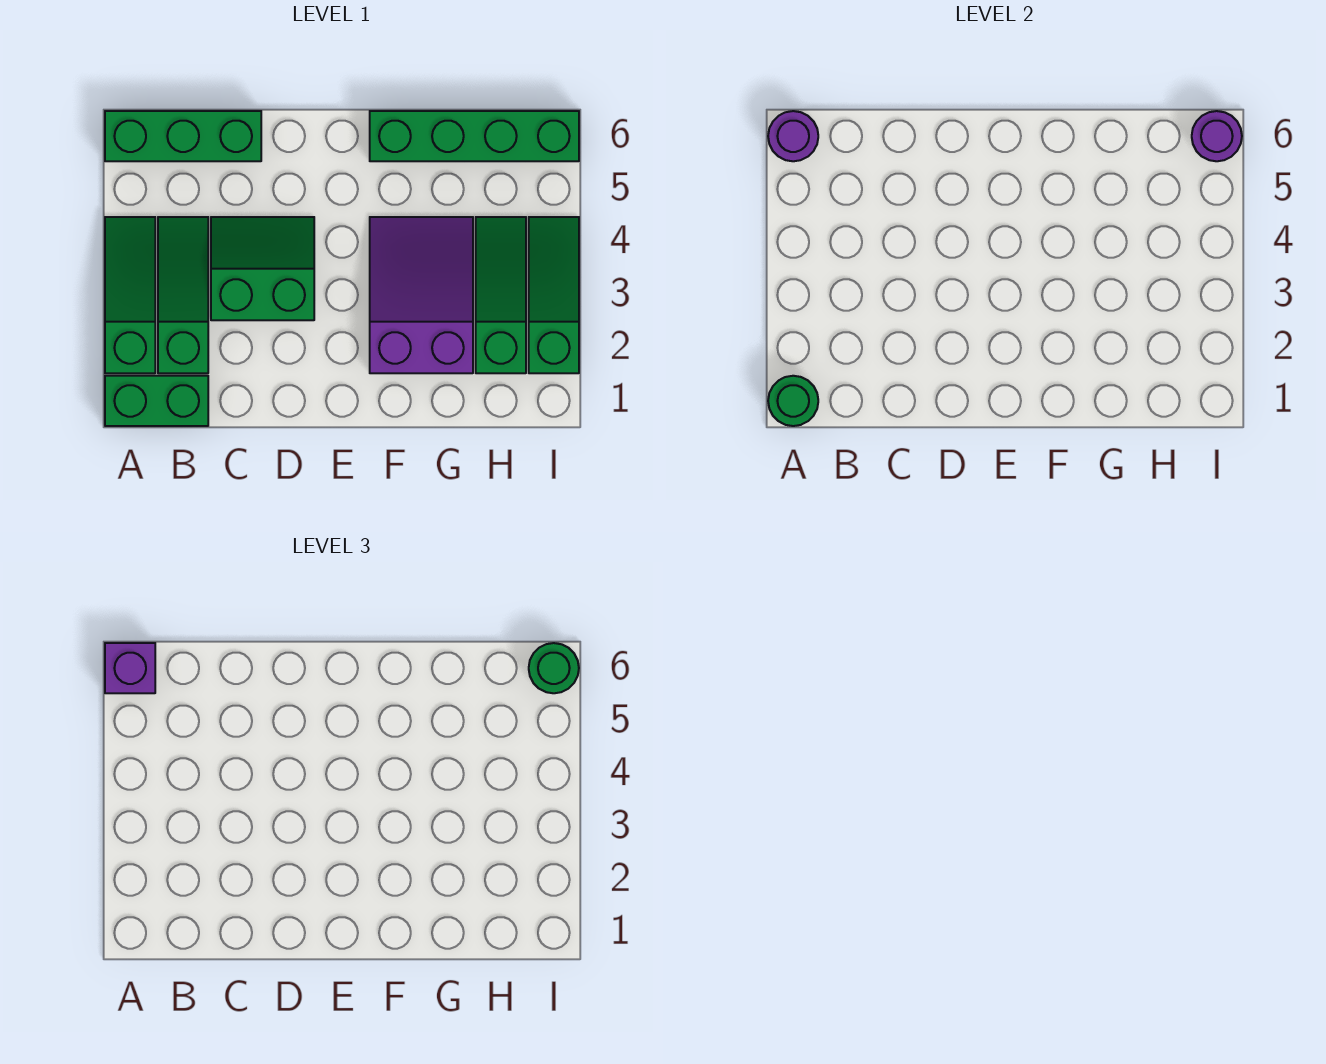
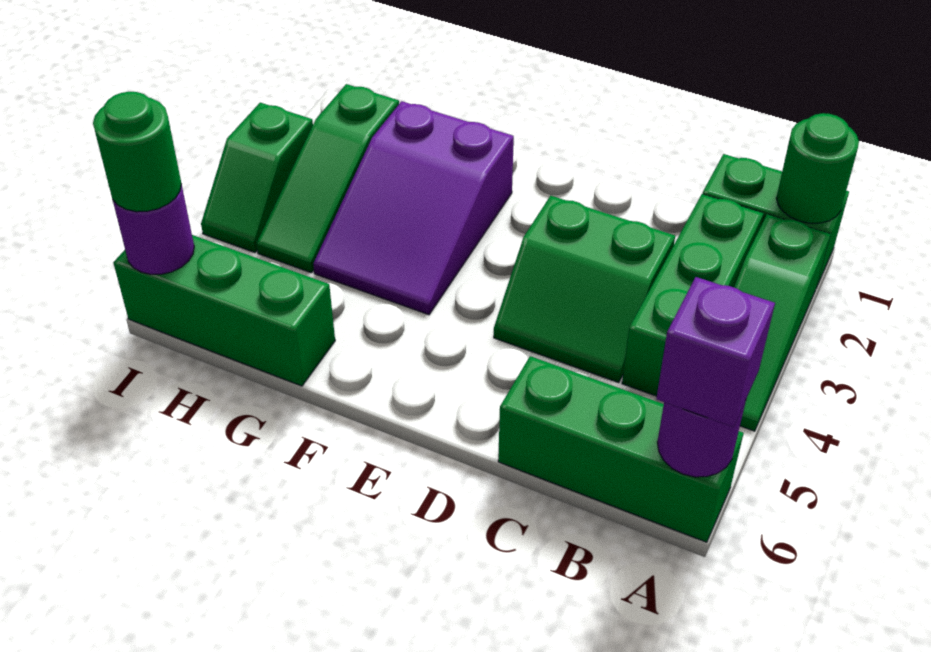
green slope B2:B4 level 1 top 2 -> green brick B2:B4 level 1
green brick F6:I6 level 1 -> green brick G6:I6 level 1
green slope I2:I4 level 1 top 2 -> green slope I3:I4 level 1 top 3

